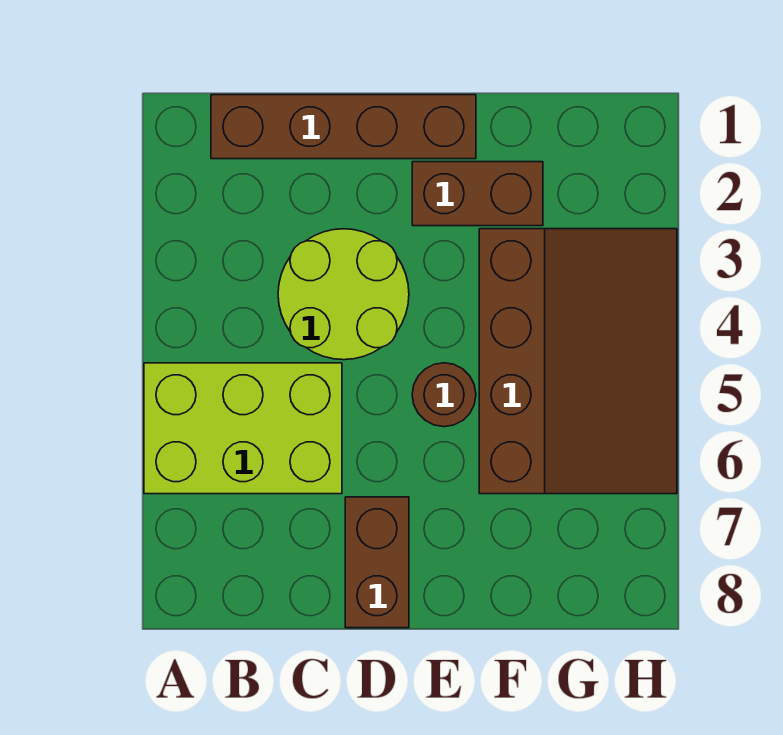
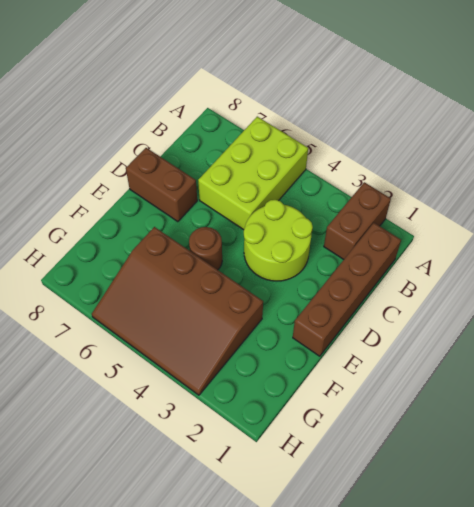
brown brick E2:F2 level 1 -> brown brick A2:B2 level 1

